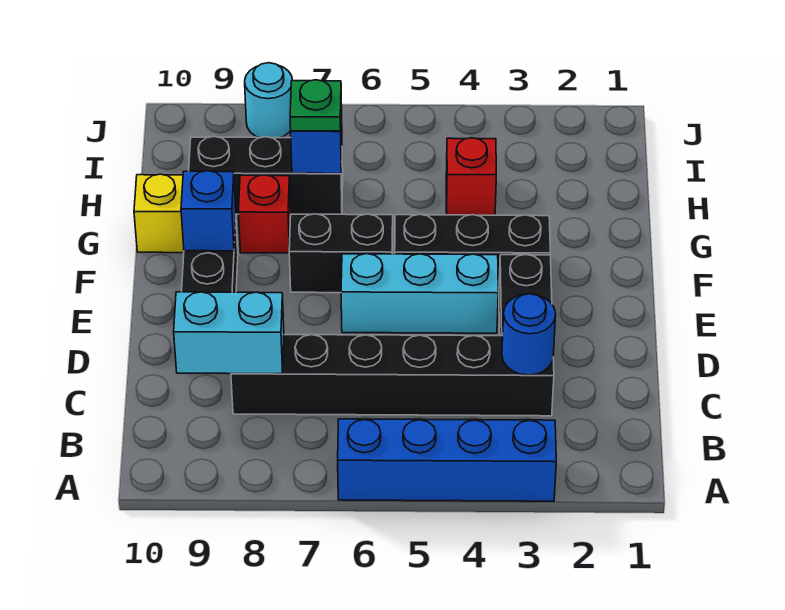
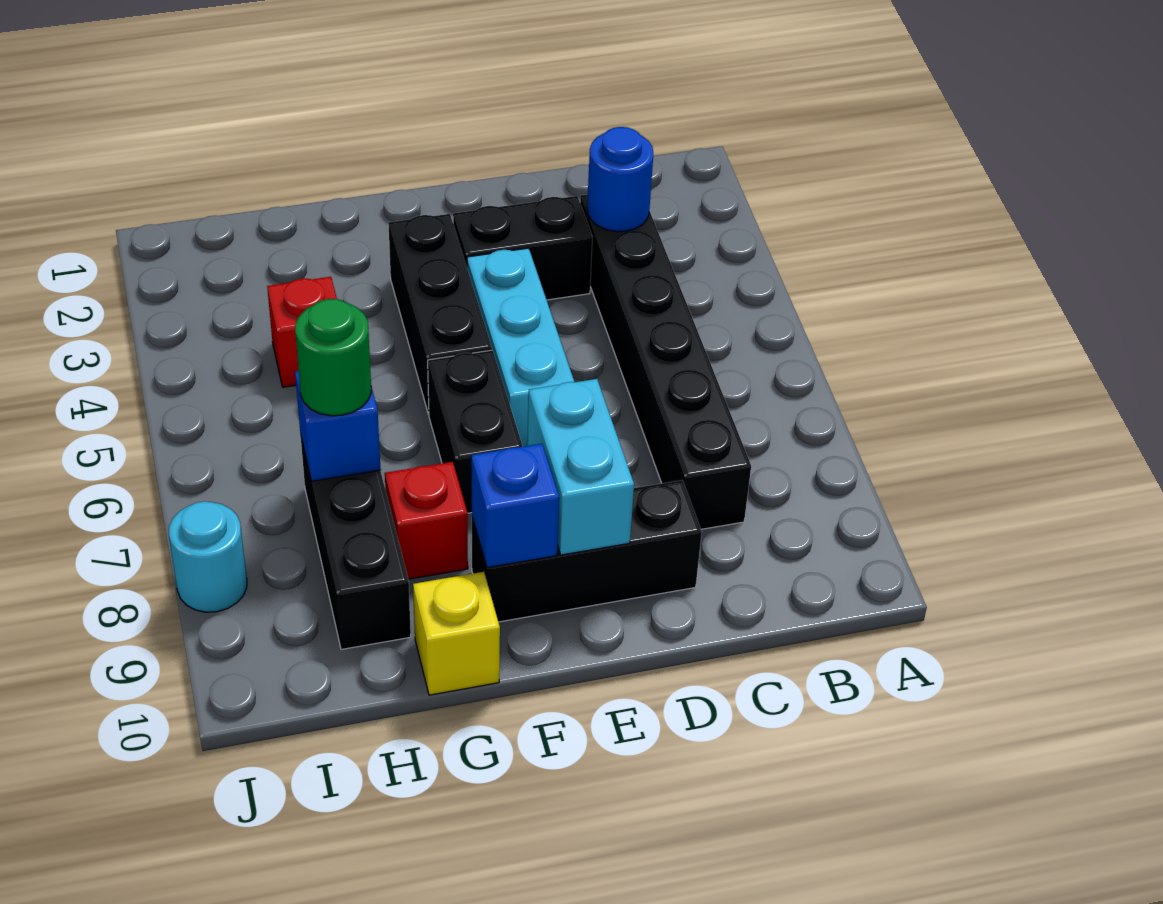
blue brick A3:A6 level 1 -> none
cyan brick C8:C9 level 2 -> cyan brick E8:E9 level 2
green plate H7 level 3 -> green round brick H7 level 3

